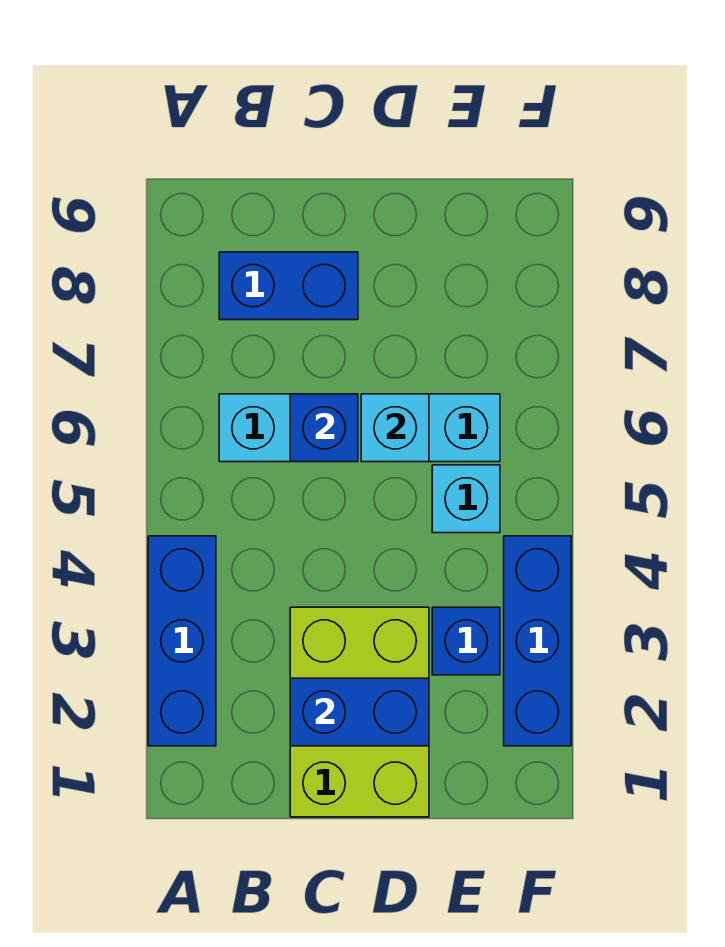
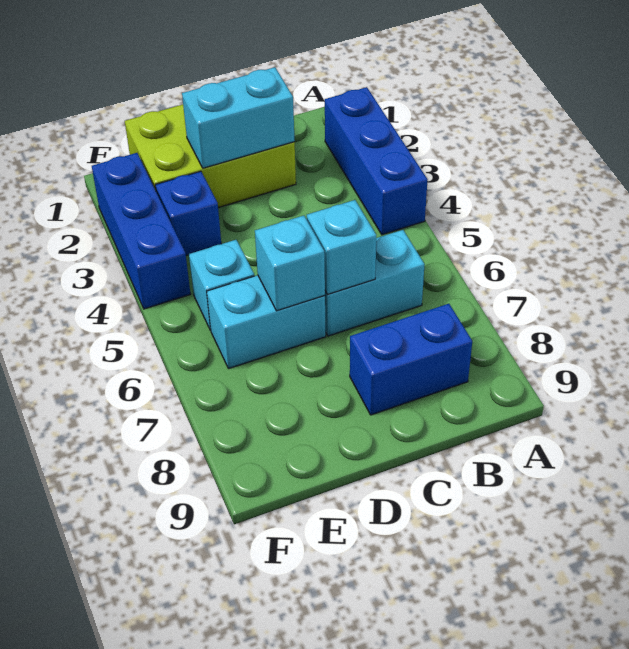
lime brick C1:D3 level 1 -> lime brick C1:E2 level 1
blue brick C2:D2 level 2 -> cyan brick C2:D2 level 2
blue brick C6 level 2 -> cyan brick C6 level 2

